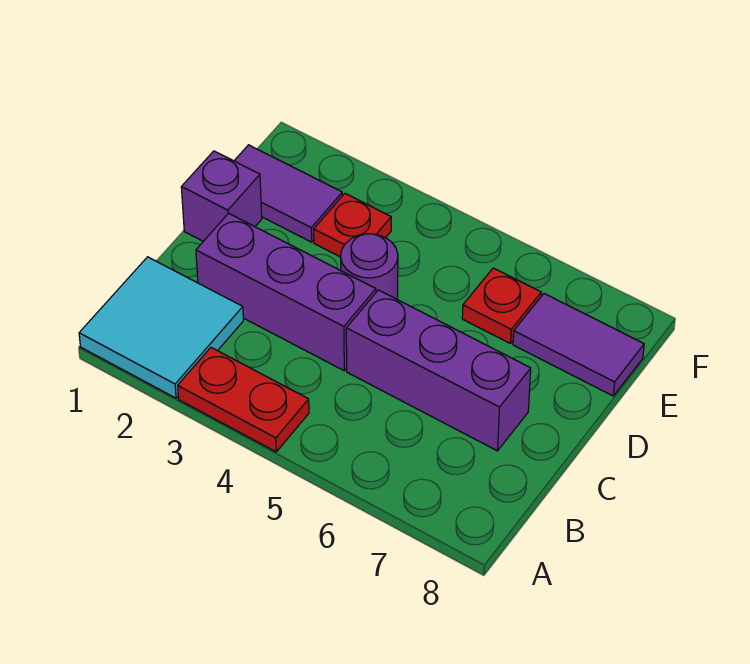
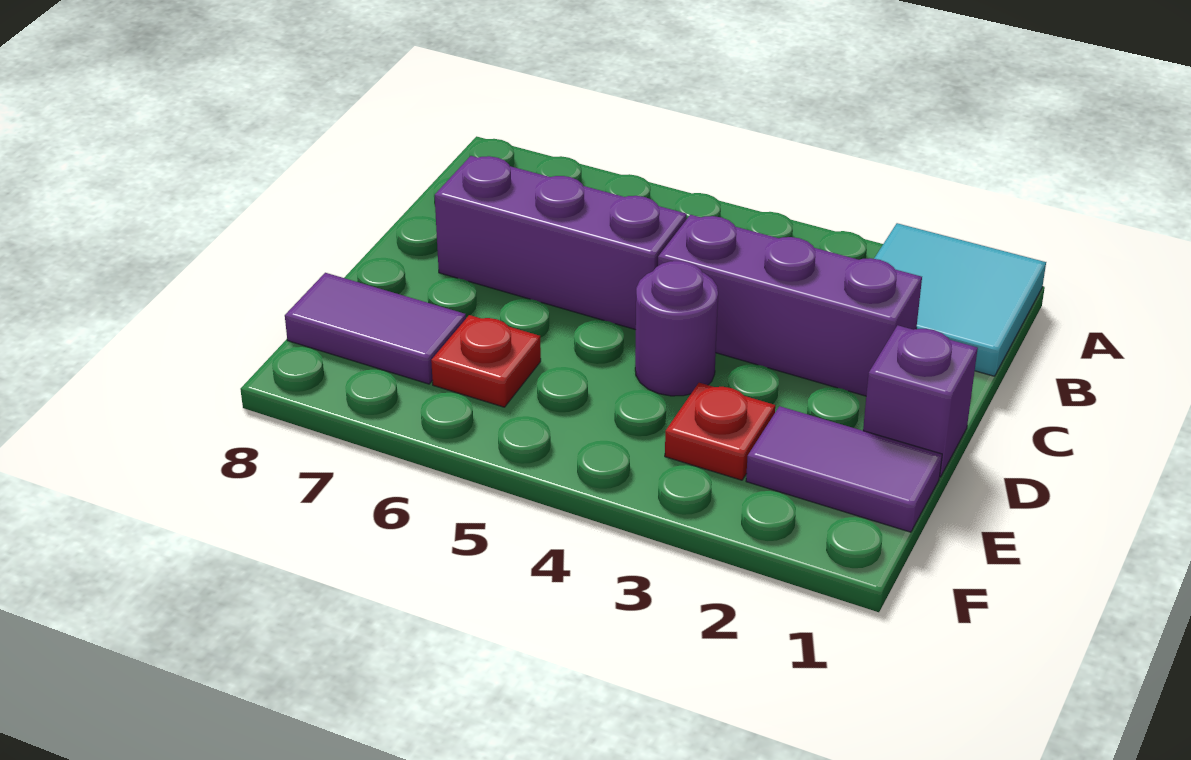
red plate A3:A4 level 1 -> none

